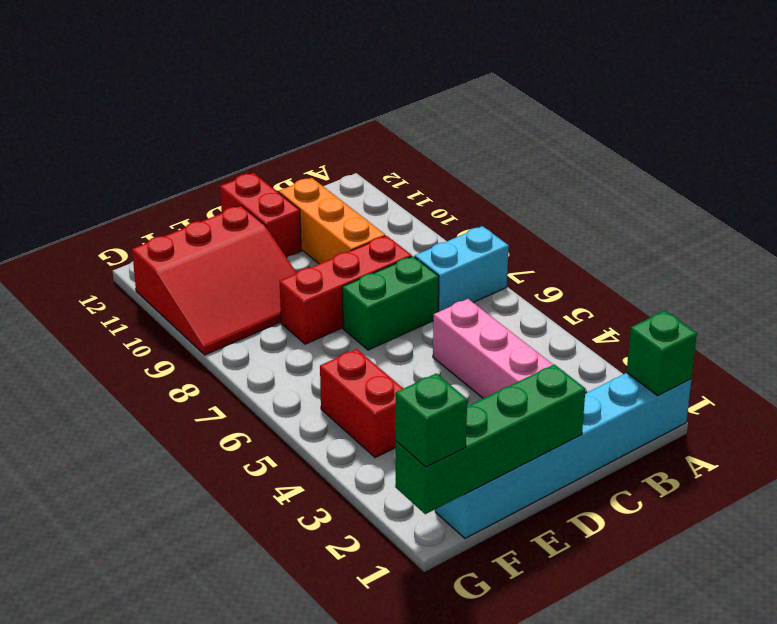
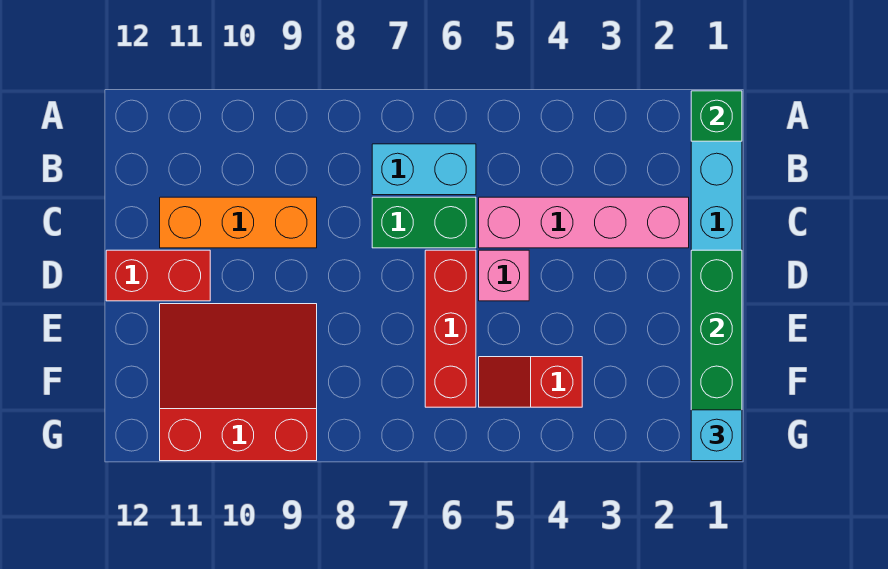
cyan brick A7:B7 level 1 -> cyan brick B6:B7 level 1
green brick C7:D7 level 1 -> green brick C6:C7 level 1
red brick C8:E8 level 1 -> red brick D6:F6 level 1
none -> pink brick D5 level 1
red slope E9:G11 level 1 top 11 -> red slope E9:G11 level 1 top G
red brick F4:F5 level 1 -> red slope F4:F5 level 1 top 4
green brick G1 level 3 -> cyan brick G1 level 3

